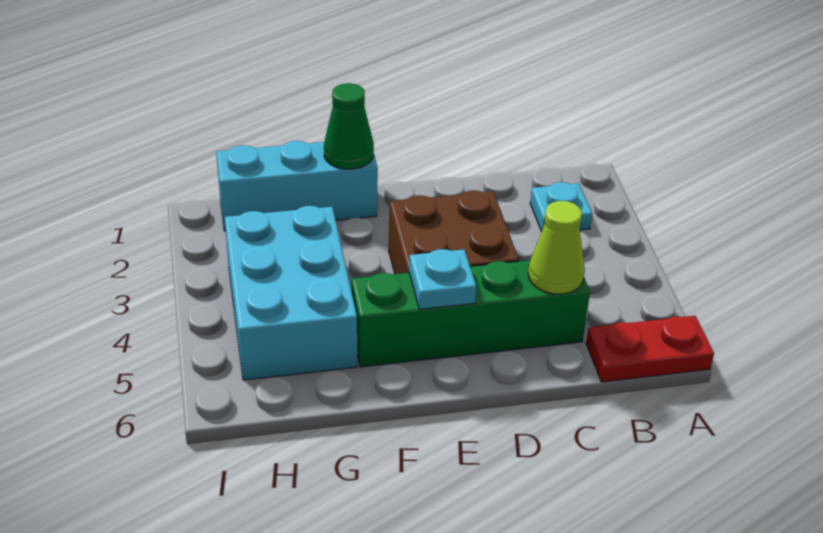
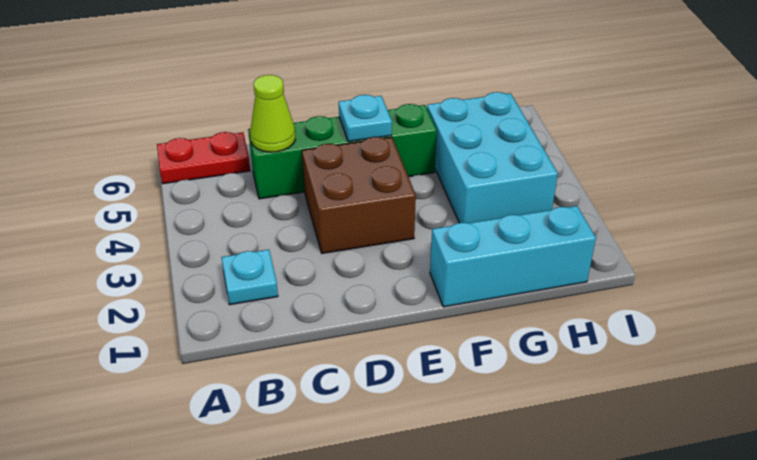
green cone F1 level 2 -> none

